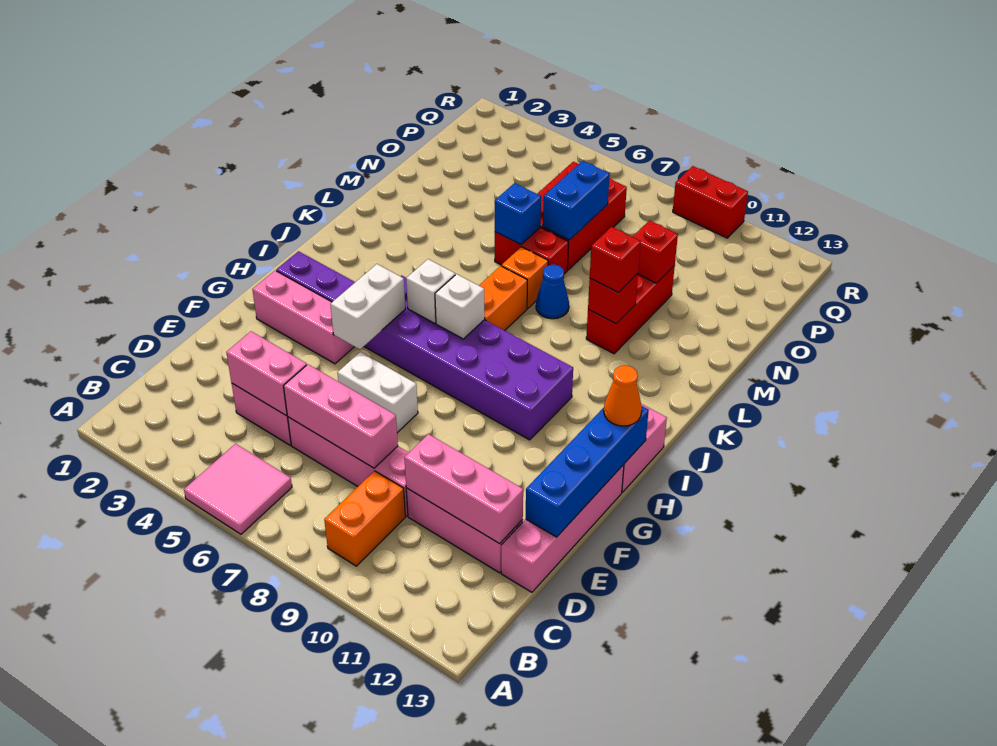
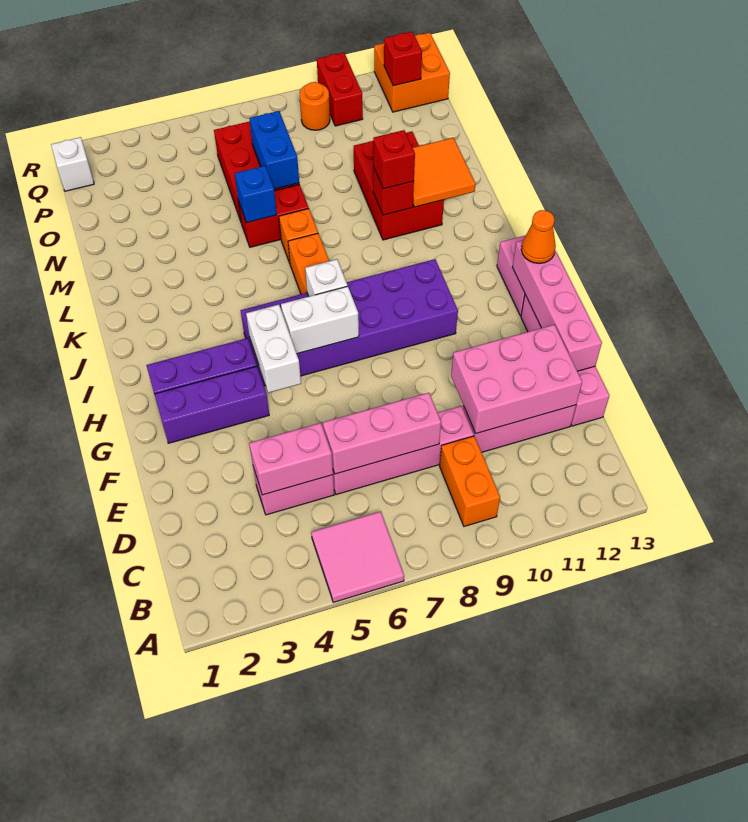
pink brick D10:D12 level 2 -> pink brick D10:E12 level 2
blue brick E13:H13 level 2 -> pink brick E13:H13 level 2
white brick F6:F7 level 1 -> white brick H6:H7 level 2
pink brick G2:G4 level 1 -> purple brick G2:G4 level 1
white brick I6 level 2 -> white brick Q1 level 1
blue cone L8 level 1 -> none
red brick L10:N10 level 1 -> red brick L10:N11 level 1
none -> orange tile L11:M12 level 2
red brick N10 level 2 -> red brick Q12 level 2
none -> orange round brick Q9 level 1
none -> orange brick Q12:R13 level 1
red brick R9:R10 level 1 -> red brick Q10:R10 level 1

